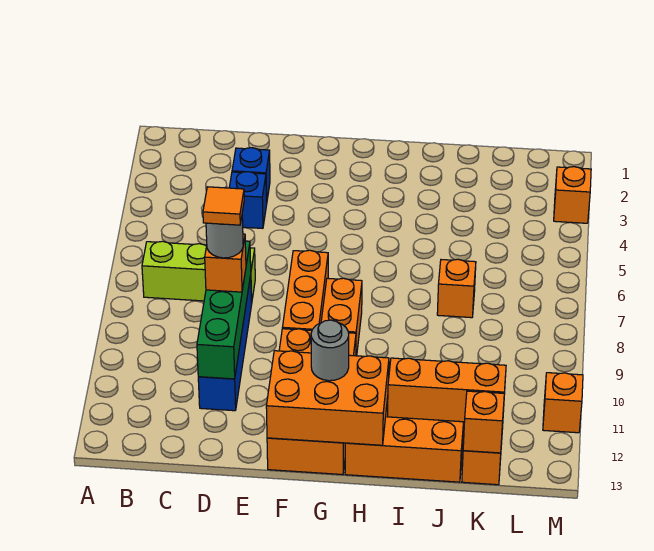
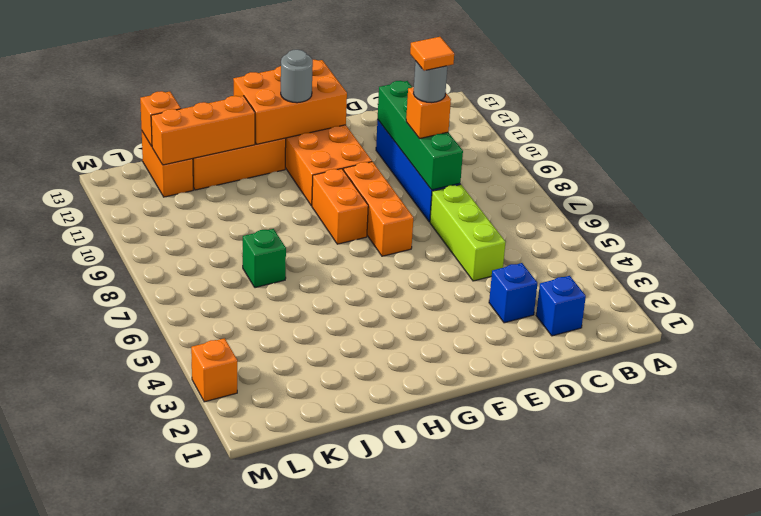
lime brick B7:D7 level 1 -> lime brick D5:D7 level 1
blue brick D4 level 1 -> blue brick C2 level 1
orange brick J7 level 1 -> green brick J7 level 1
orange brick M11 level 1 -> none

